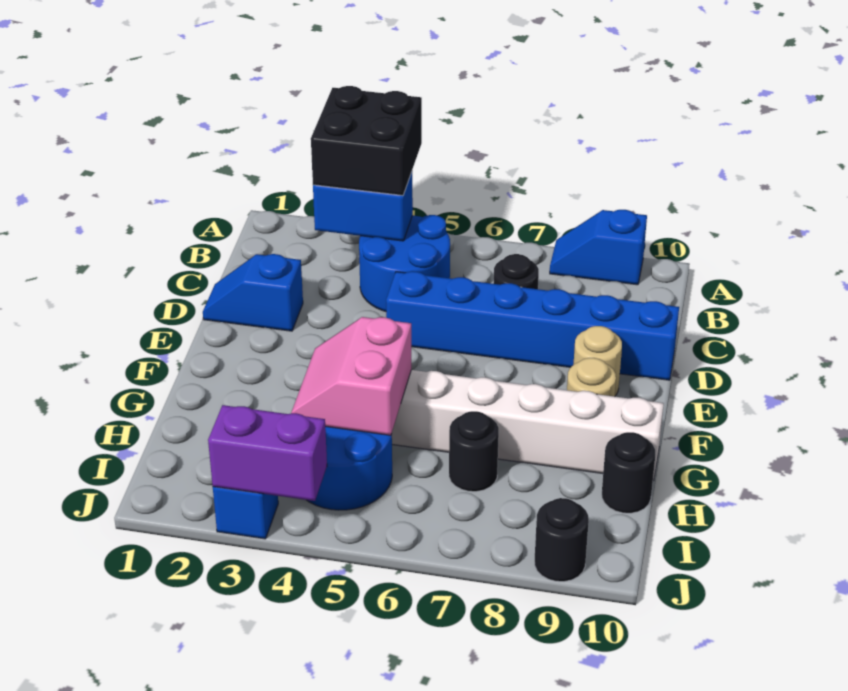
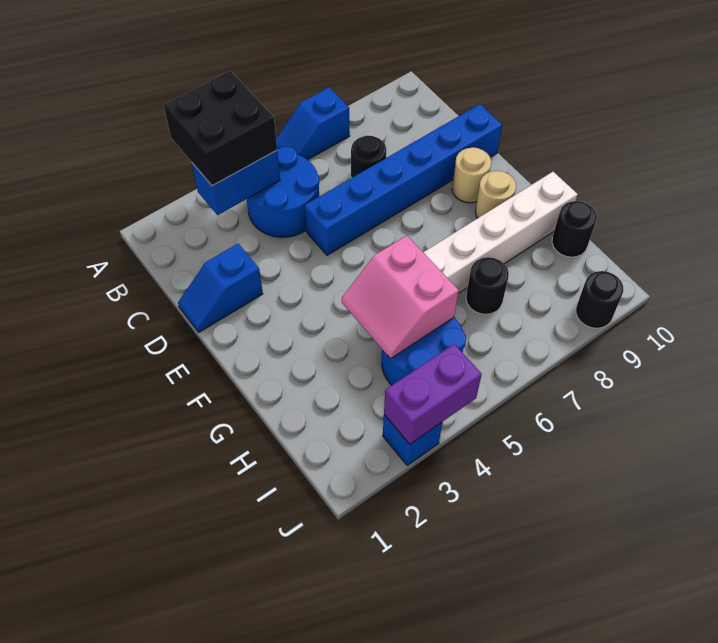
blue slope A8:A9 level 1 top 9 -> blue slope A6:A7 level 1 top 7

